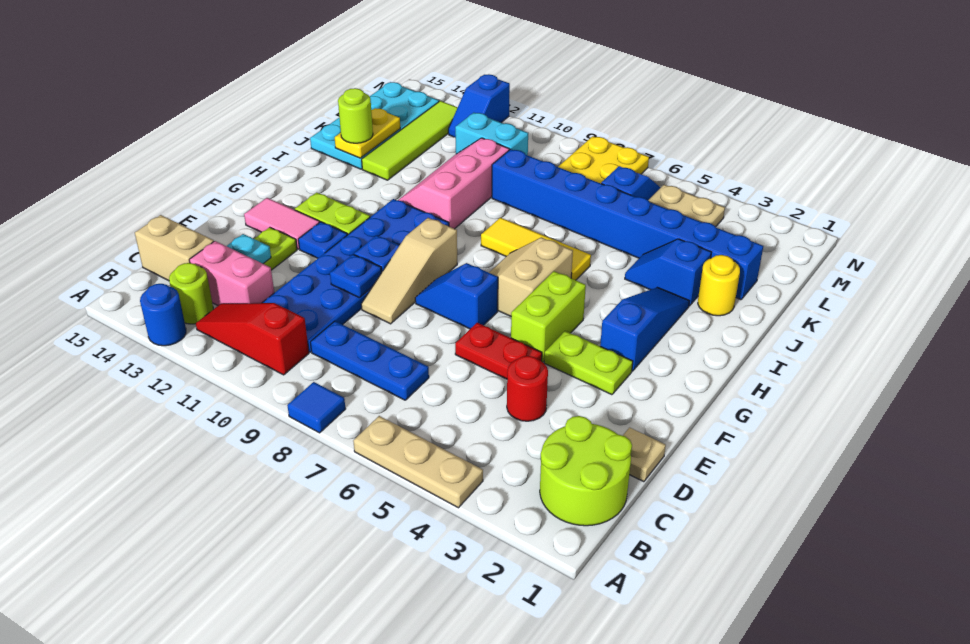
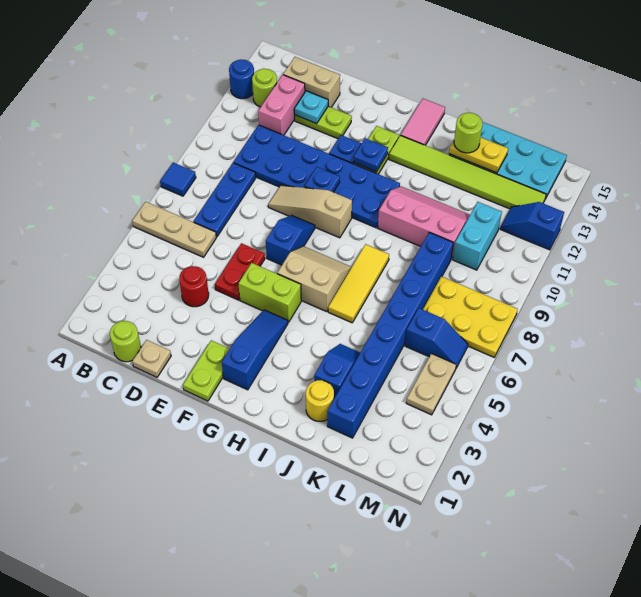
tan plate A4:A6 level 1 -> tan plate A6:C6 level 1
lime round brick B1:C2 level 1 -> lime round brick C1 level 1
red slope B10:B12 level 1 top 10 -> none
tan brick C14:C15 level 1 -> tan brick C14:D14 level 1
blue plate E10 level 2 -> blue plate G12 level 2
lime plate F3:F4 level 1 -> lime plate F1:F2 level 1
pink tile F13:F14 level 1 -> pink tile H14:H15 level 1
blue slope G3:I3 level 1 top G -> blue slope G2:G4 level 1 top 2
lime tile J13:M13 level 1 -> lime tile H13:M13 level 1

